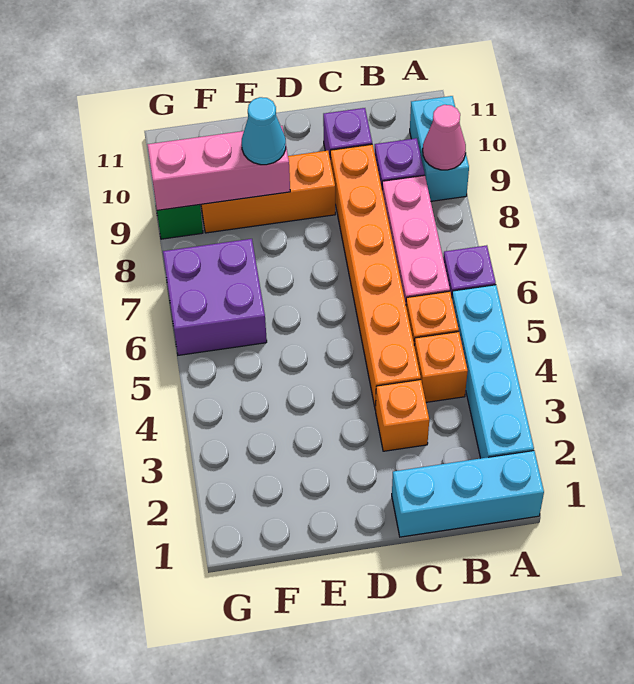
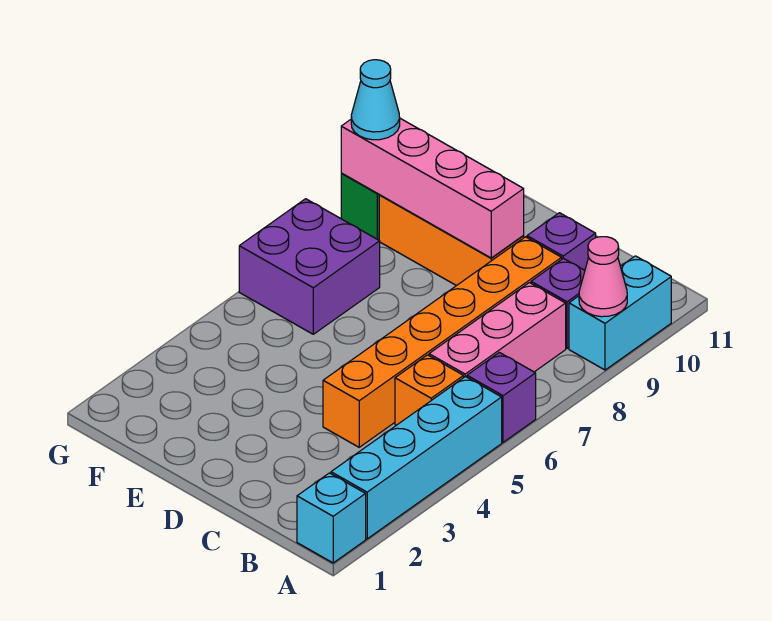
cyan brick A1:C1 level 1 -> cyan brick A1 level 1
orange brick B4 level 1 -> none
orange brick C3 level 1 -> none
pink brick E9:G9 level 2 -> pink brick D9:G9 level 2
cyan cone E9 level 3 -> cyan cone G9 level 3

